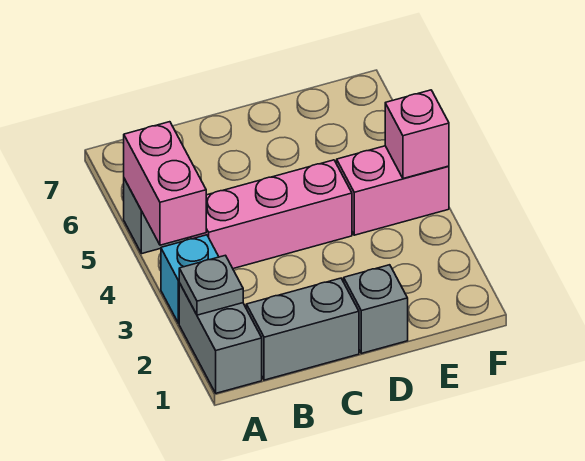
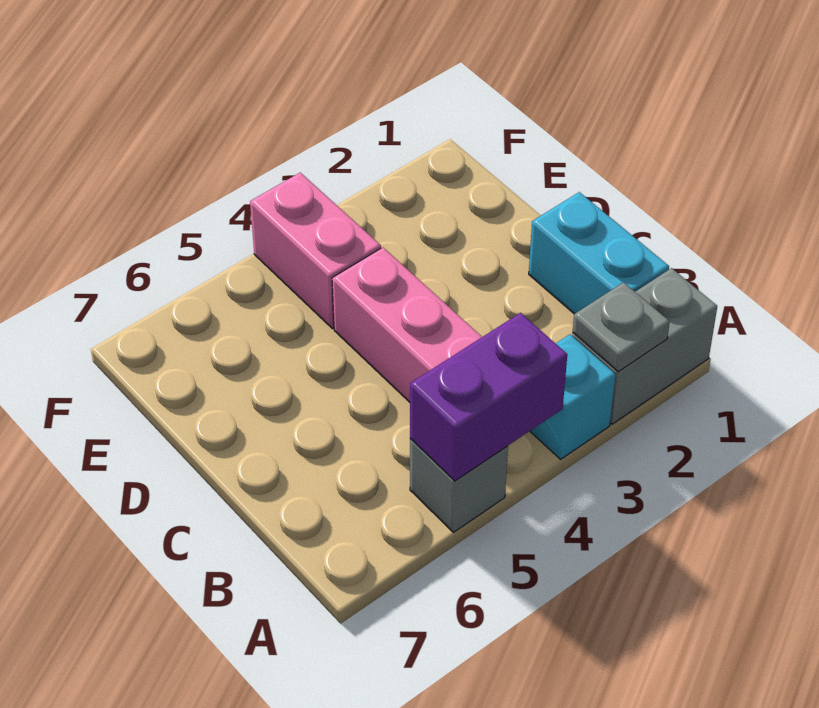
pink brick A4:A5 level 2 -> purple brick A4:A5 level 2
grey brick B1:C1 level 1 -> cyan brick B1:C1 level 1
grey brick D1 level 1 -> none
pink brick F4 level 2 -> none

